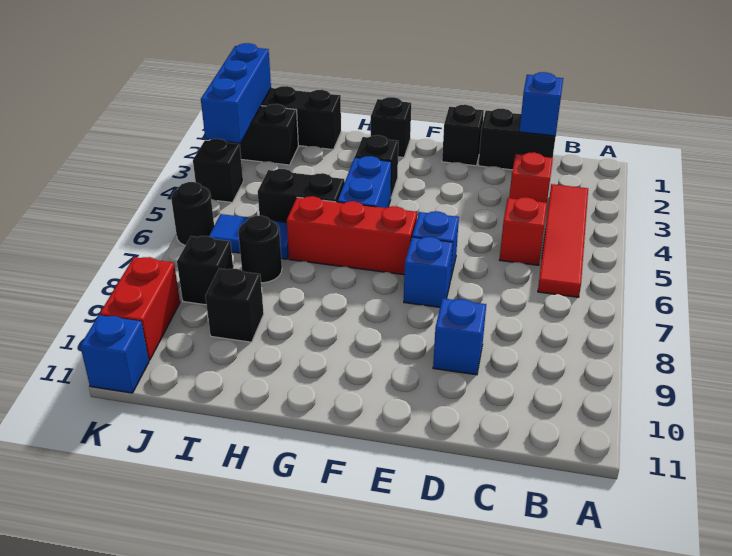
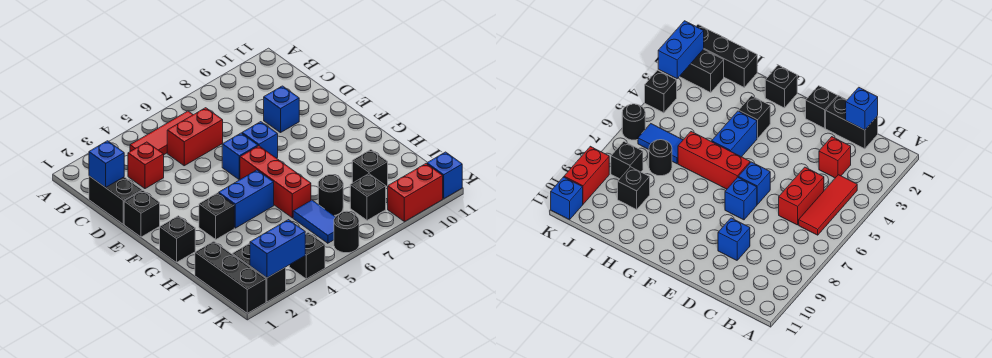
red tile B3:B6 level 1 -> red tile B4:B6 level 1
red brick C5 level 1 -> red brick C5:C6 level 1
black brick H5:I5 level 1 -> none
blue brick K1:K3 level 2 -> blue brick K2:K3 level 2

